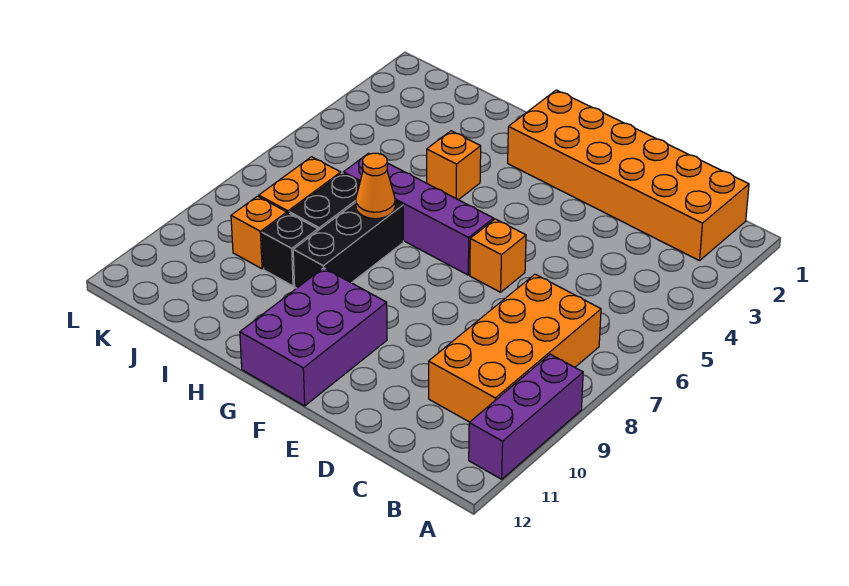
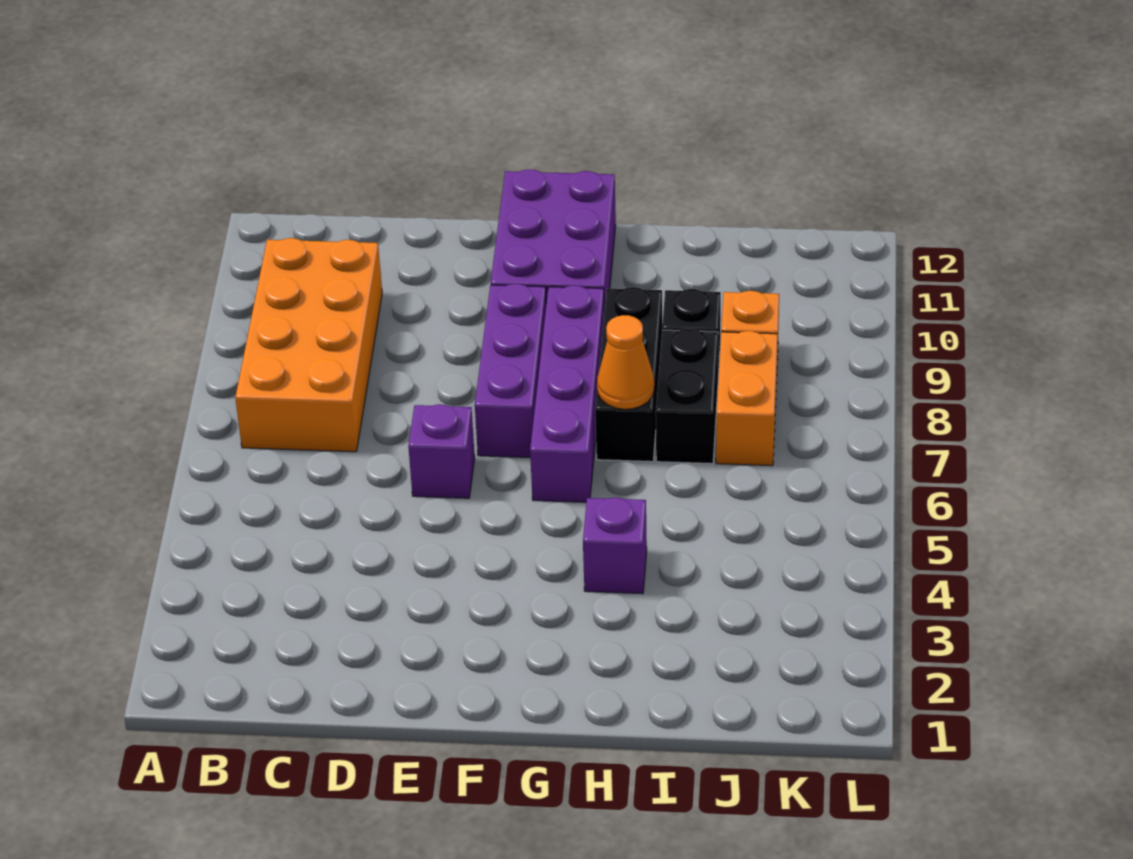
purple brick A9:A11 level 1 -> purple brick F7:F9 level 1
orange brick B1:G2 level 1 -> none
orange brick E6 level 1 -> purple brick E6 level 1
purple brick F6:I6 level 1 -> purple brick G6:G9 level 1
orange brick H4 level 1 -> purple brick H4 level 1

